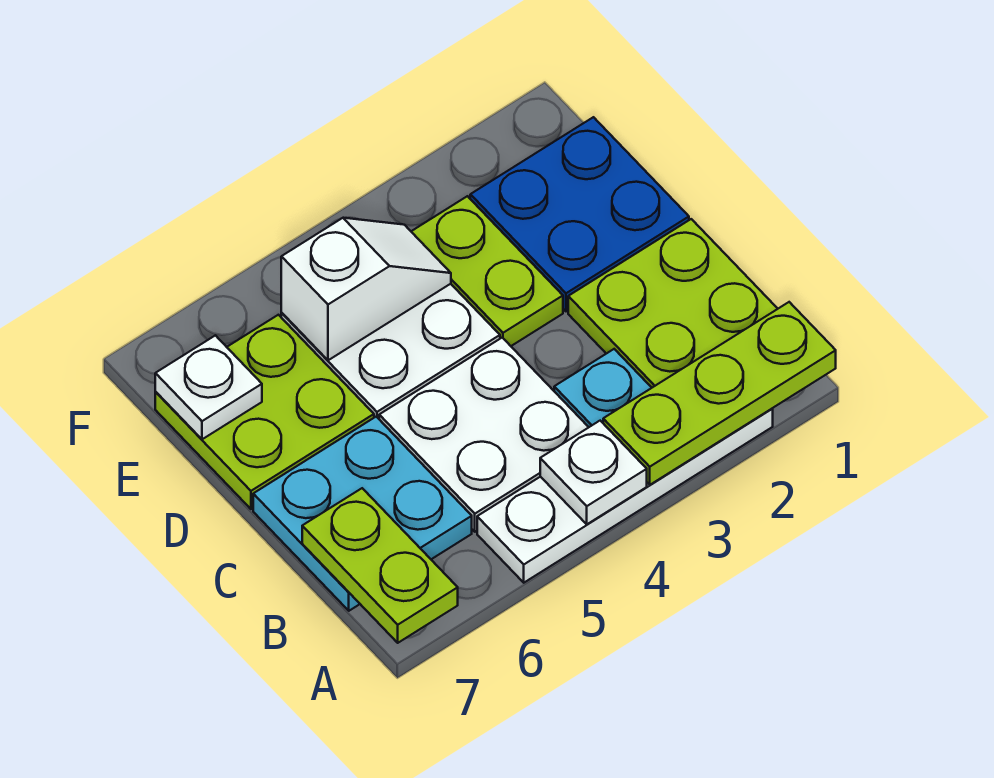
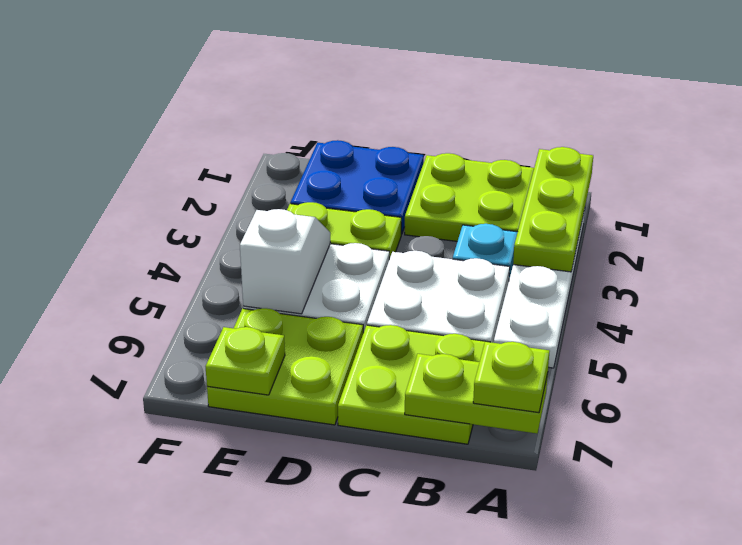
white plate A4 level 2 -> none
none -> lime plate A7 level 3
cyan plate B6:C7 level 1 -> lime plate B6:C7 level 1
white plate E7 level 2 -> lime plate E7 level 2

